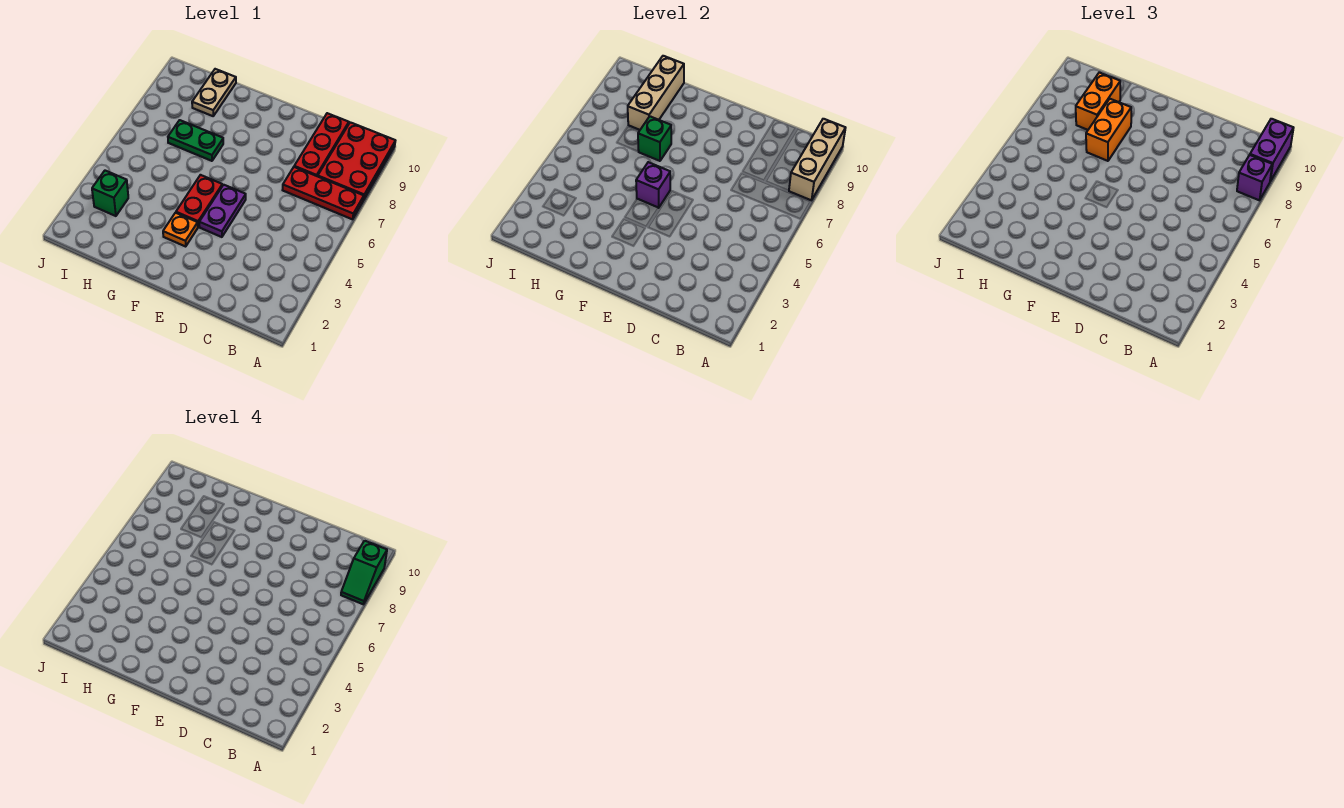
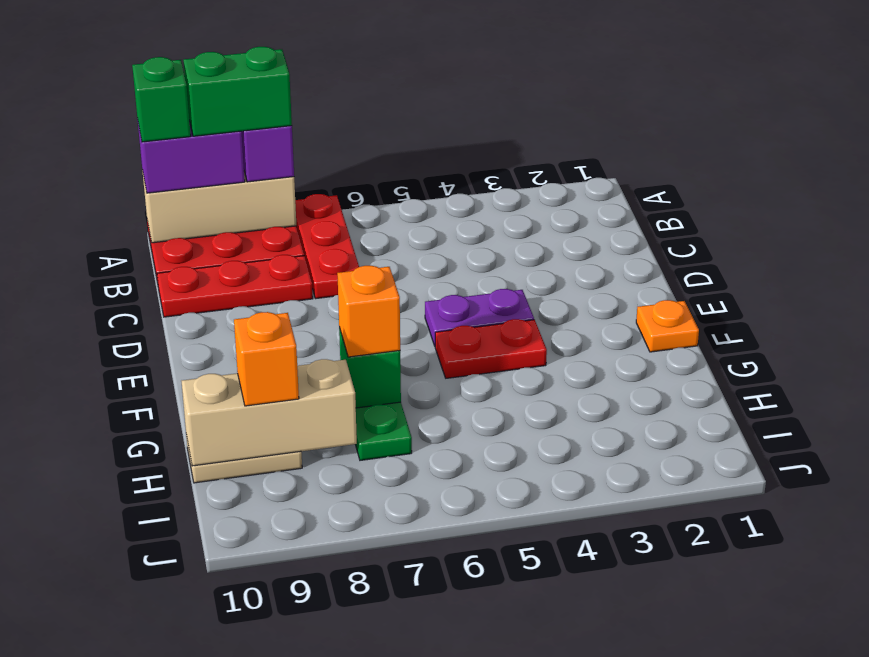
green slope A8:A9 level 4 top 9 -> green brick A8:A9 level 4
orange plate F3 level 1 -> orange plate F1 level 1
purple brick F5 level 2 -> none
orange brick G7:G8 level 3 -> orange brick G7 level 3
orange brick H8:H9 level 3 -> orange brick H9 level 3
green brick I3 level 1 -> green brick A10 level 4

